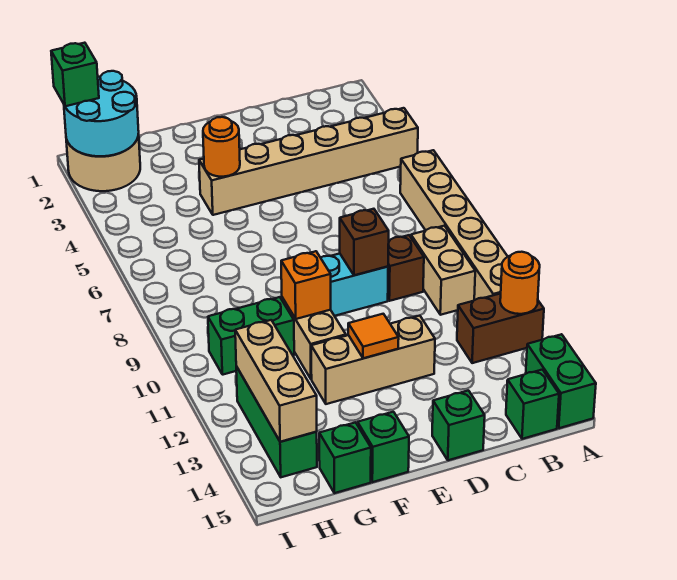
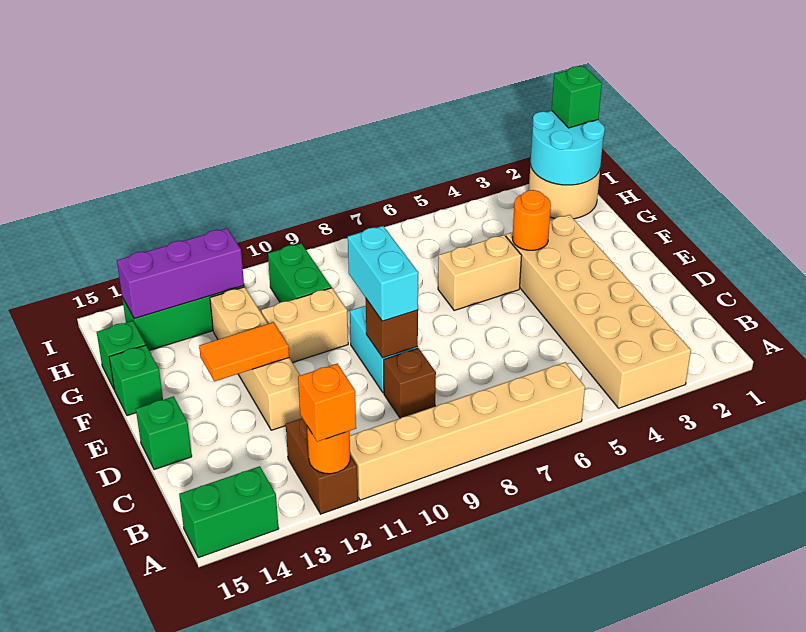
tan brick A4:F4 level 1 -> tan brick A3:F4 level 1
tan brick B9:B10 level 1 -> tan brick F5:F6 level 1
green brick B15 level 1 -> none
none -> cyan brick D9:E9 level 3
tan brick D12:F12 level 1 -> tan brick D12:G12 level 1
orange tile E12 level 2 -> orange tile E12:E13 level 2
orange brick F10 level 2 -> orange brick A12 level 3
tan brick H12:H14 level 2 -> purple brick H12:H14 level 2

